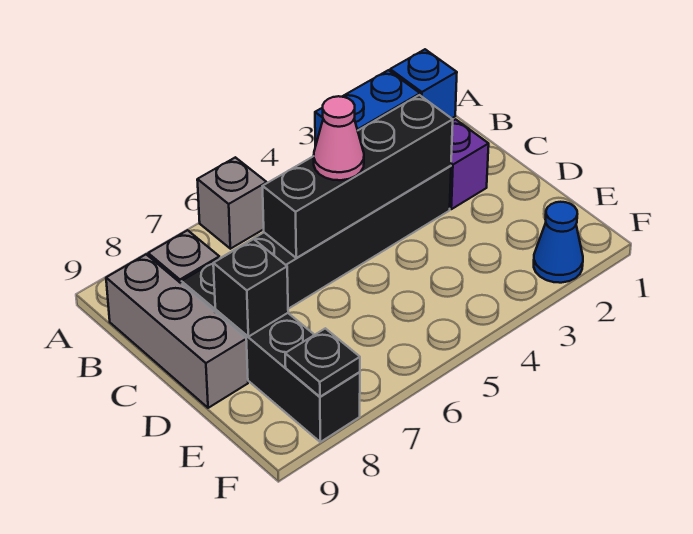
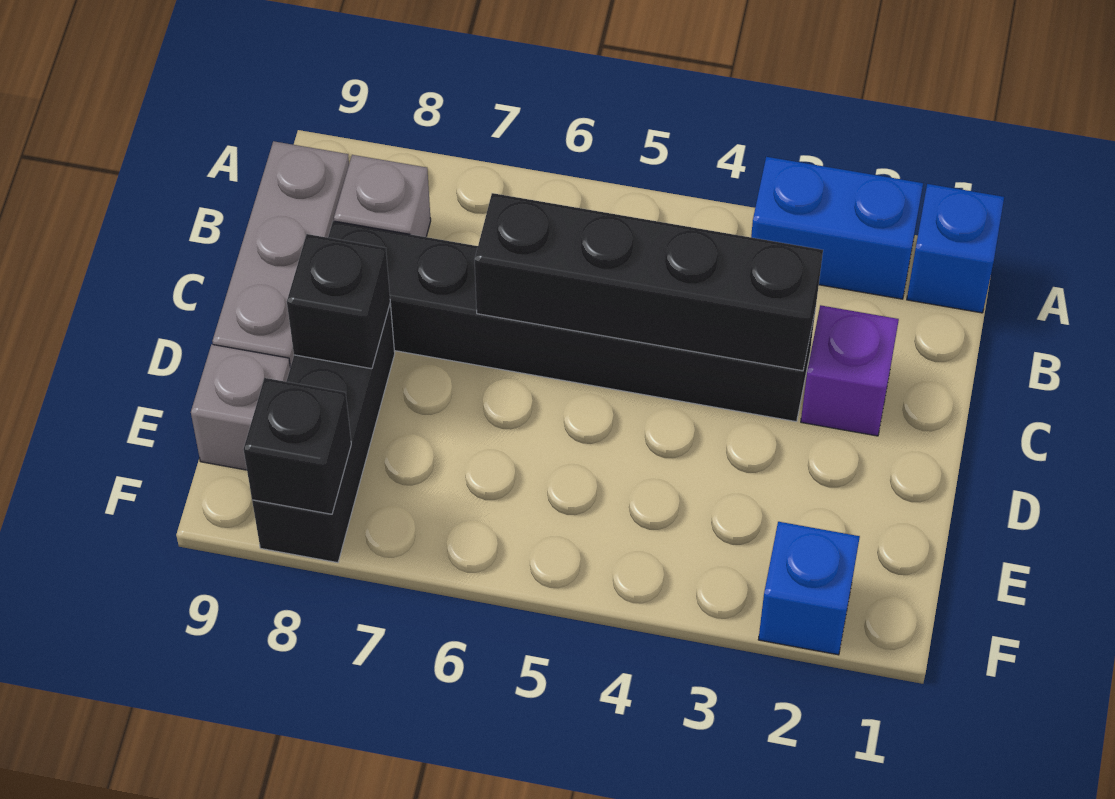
grey brick A6 level 1 -> grey brick E9 level 1
pink cone C5 level 3 -> none
blue cone F2 level 1 -> blue brick F2 level 1
black plate F8 level 2 -> black brick F8 level 2

